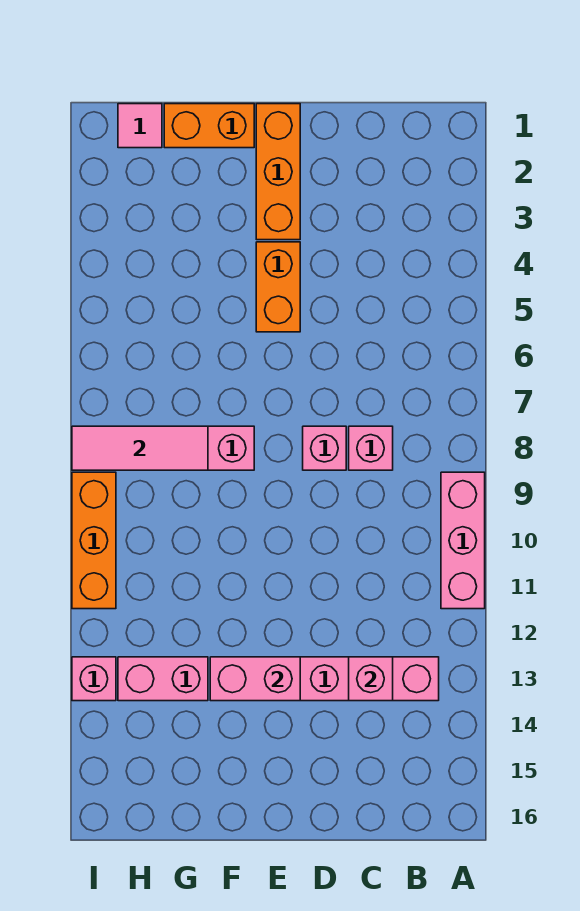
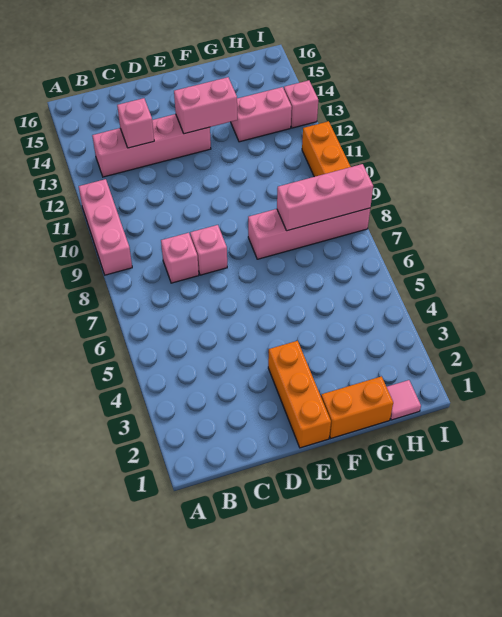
orange brick E4:E5 level 1 -> none
pink tile G8:I8 level 2 -> pink brick G8:I8 level 2

